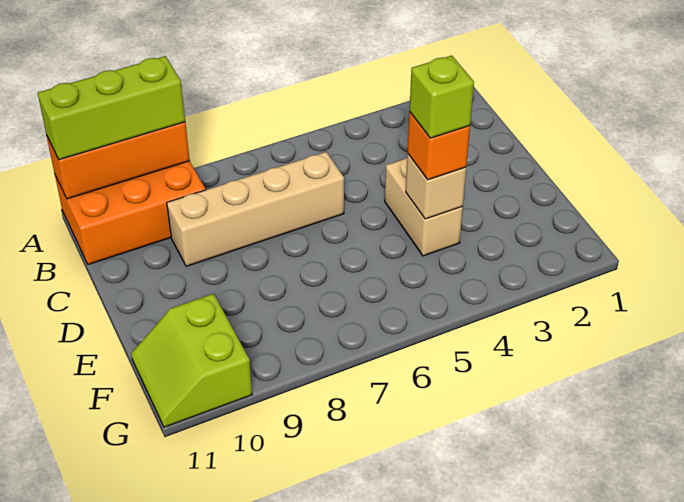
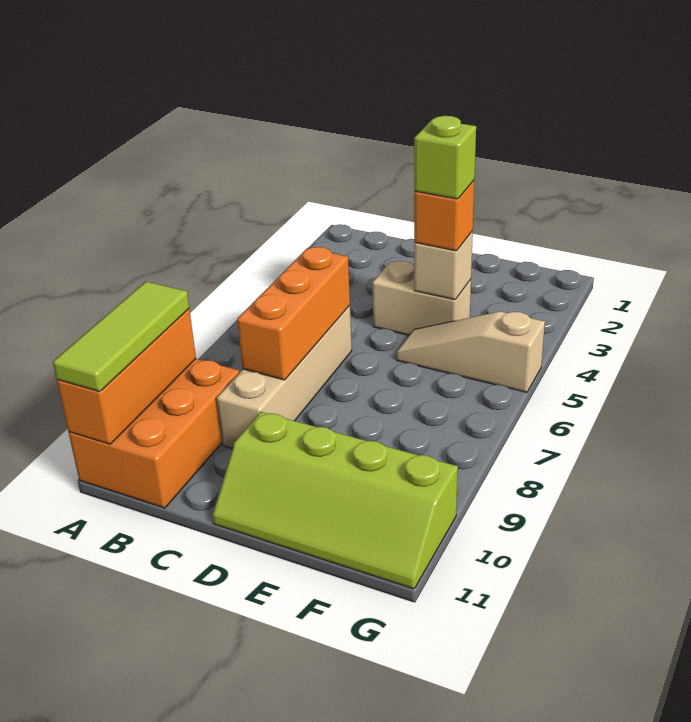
lime brick A9:A11 level 3 -> lime tile A9:A11 level 3
none -> orange brick C6:C8 level 2
none -> tan slope E5:G5 level 1 top G
lime slope F10:G11 level 1 top 10 -> lime slope D10:G11 level 1 top 10

